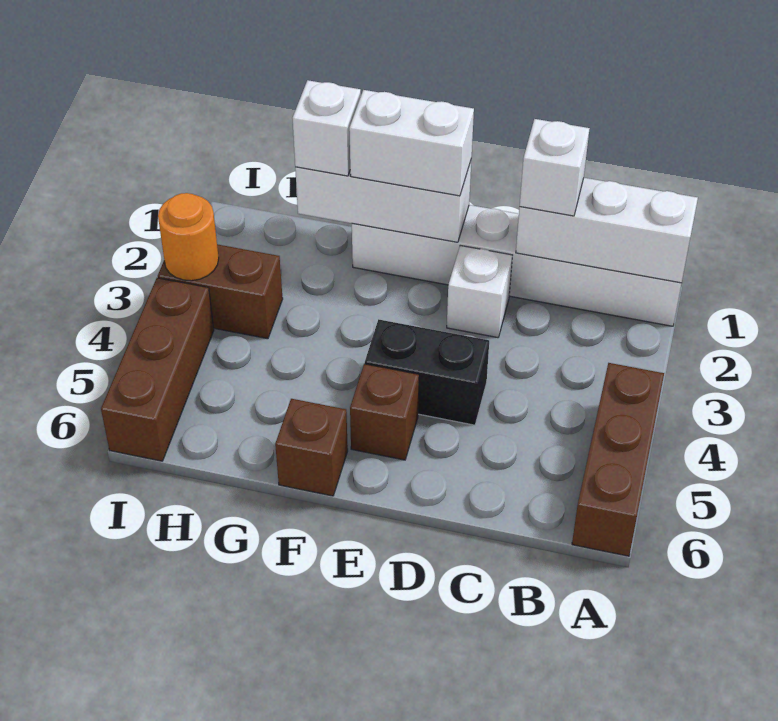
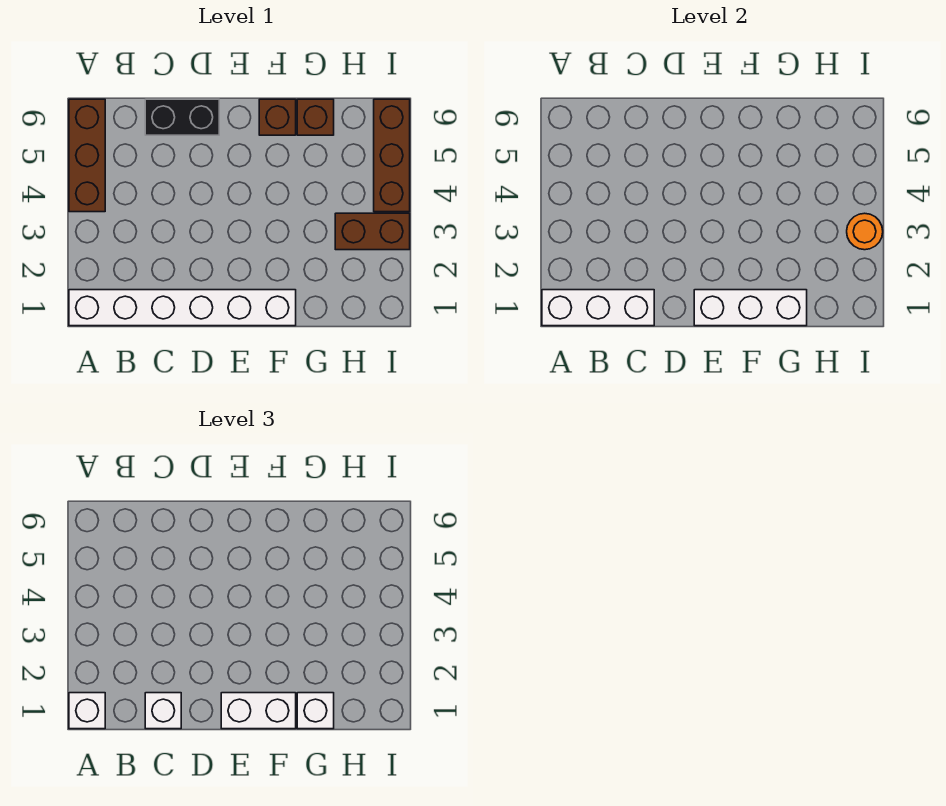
white brick D2 level 1 -> white brick A1 level 3
black brick D4:E4 level 1 -> black brick C6:D6 level 1
brown brick E5 level 1 -> brown brick G6 level 1

